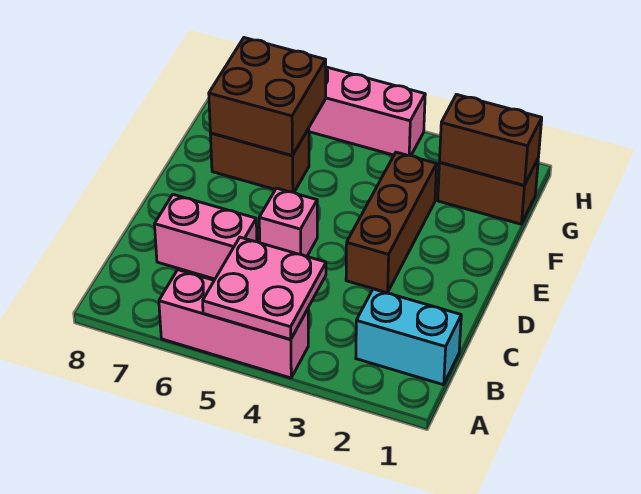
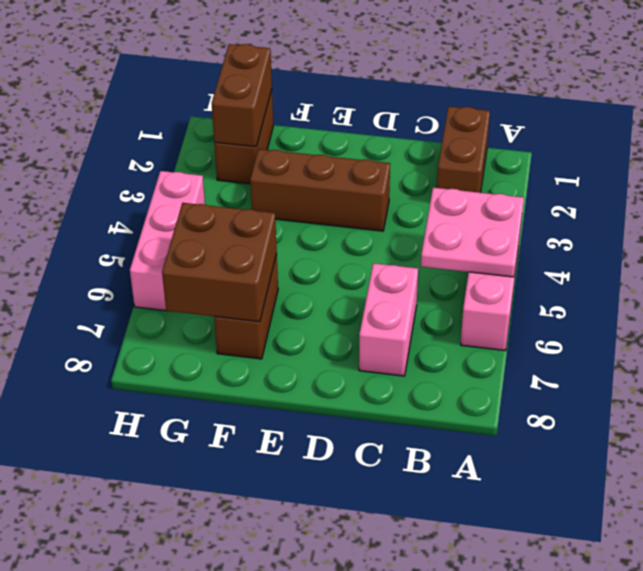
cyan brick B1:B2 level 1 -> brown brick B1:B2 level 1
pink brick D5 level 1 -> none

